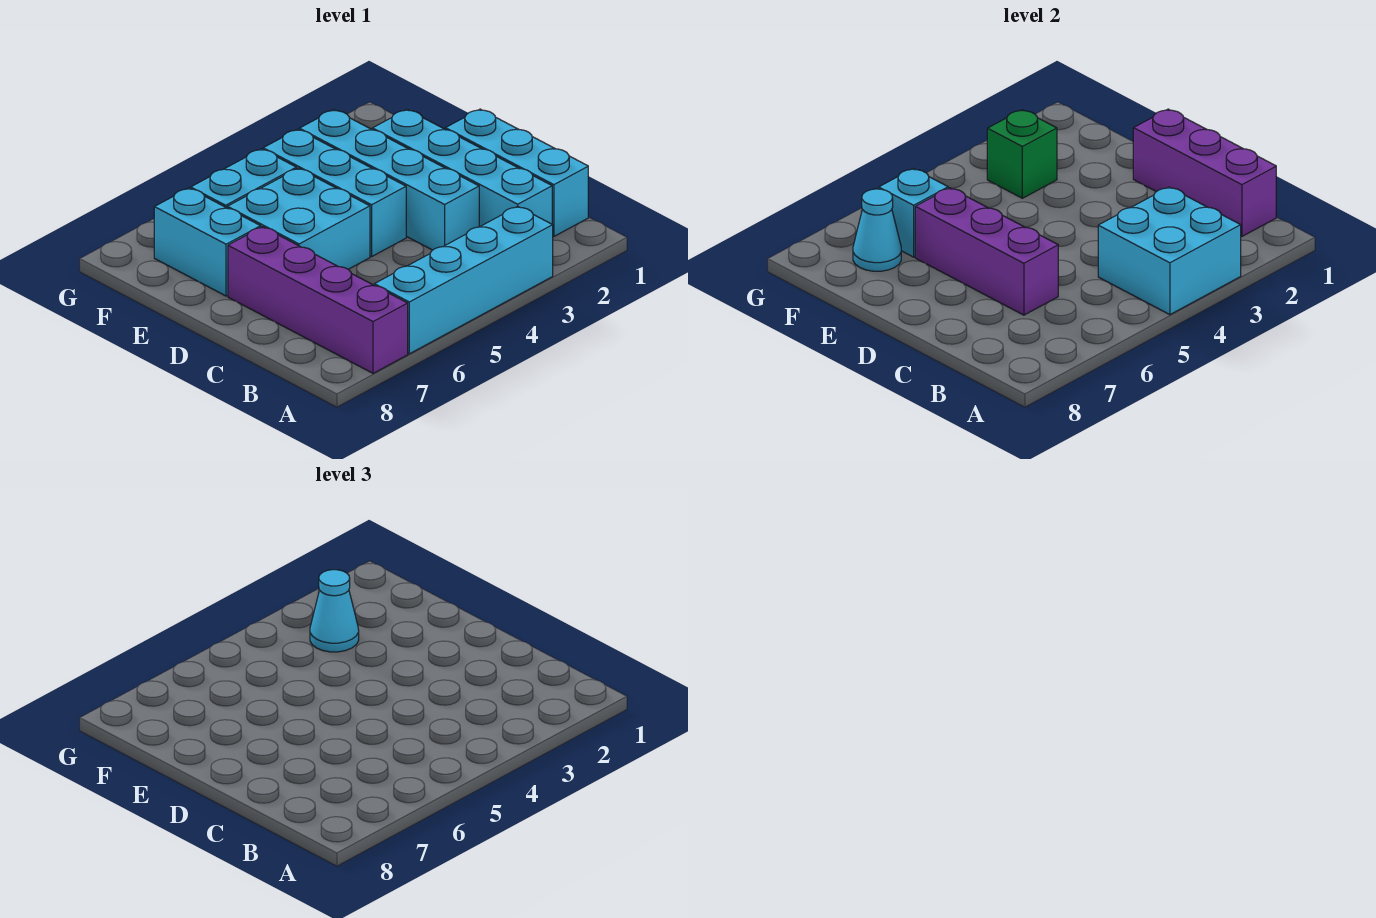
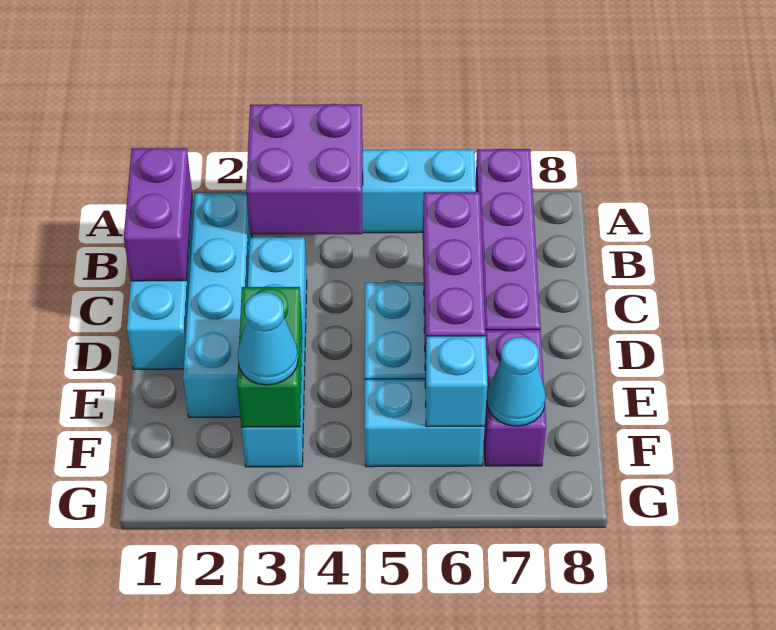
cyan brick A3:B4 level 2 -> purple brick A3:B4 level 2
purple brick B1:D1 level 2 -> purple brick B1:C1 level 2
cyan brick D4:F4 level 1 -> none
cyan brick E7:F7 level 1 -> purple brick E7:F7 level 1
green brick F3 level 2 -> green brick E3:F3 level 2

